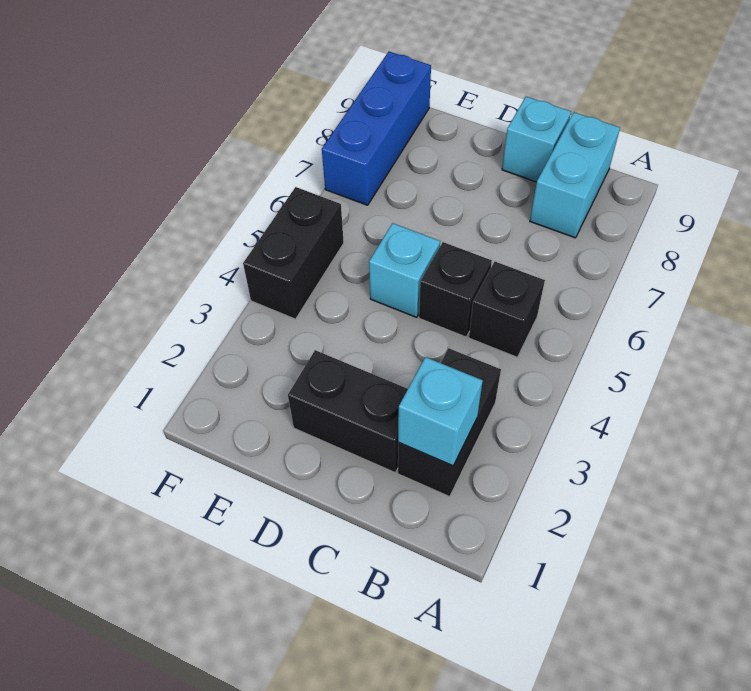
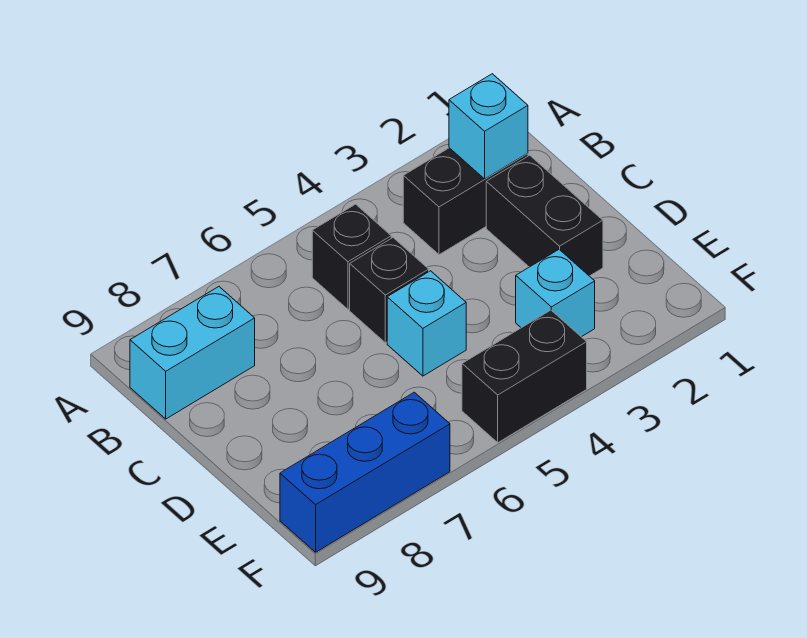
cyan brick C9 level 1 -> cyan brick E3 level 1

